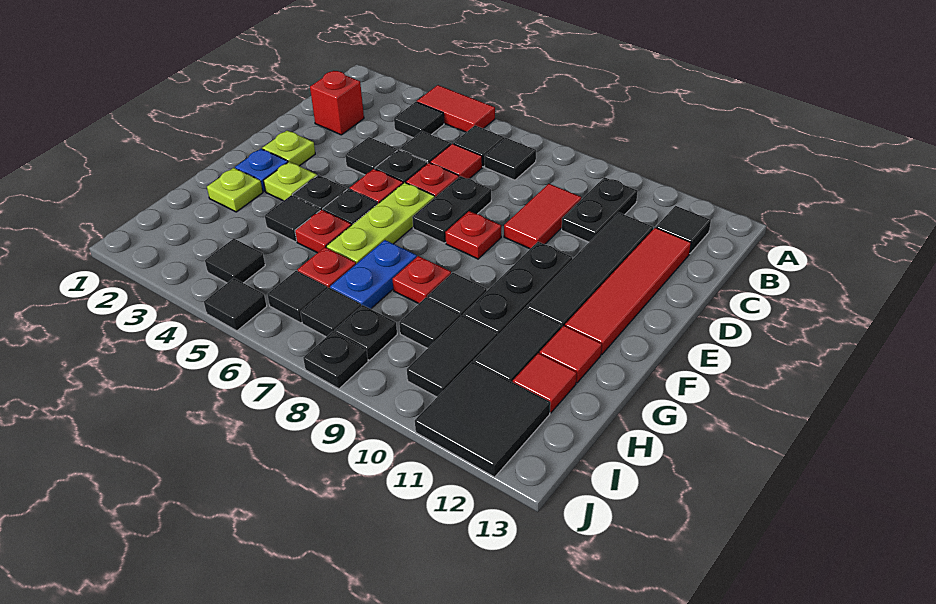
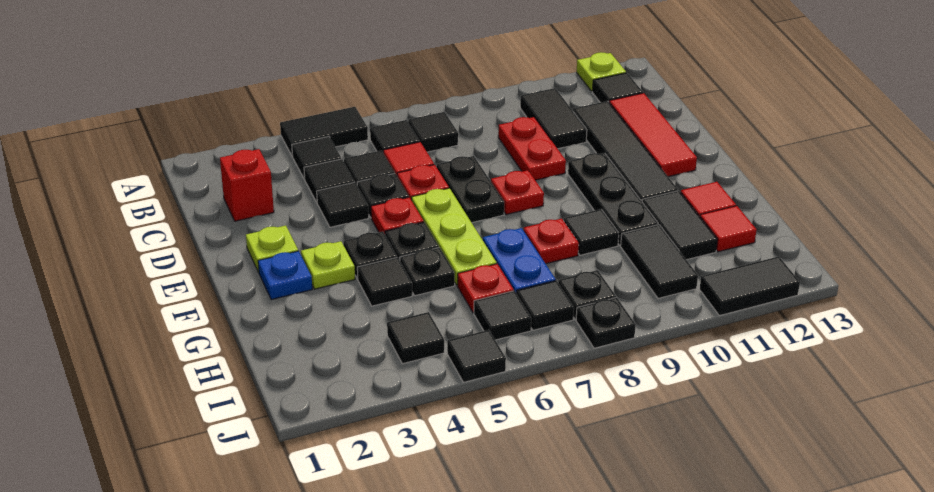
red tile A4:A5 level 1 -> black tile A4:A5 level 1
black plate B10:C10 level 1 -> black tile B10:C10 level 1
red tile C9:D9 level 1 -> red plate C9:D9 level 1
red tile C12:F12 level 1 -> red tile C12:E12 level 1
lime plate G2 level 1 -> lime plate A12 level 1
red plate G5 level 1 -> black plate G5 level 1
black tile H9 level 1 -> black tile C4 level 1
black tile I11:J12 level 1 -> black tile J11:J12 level 1

